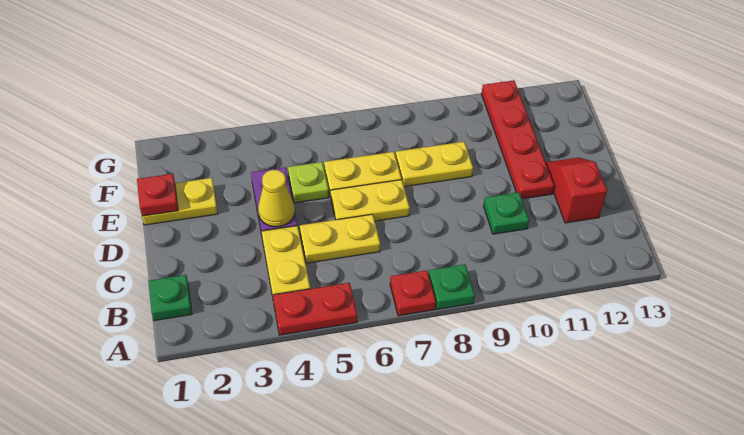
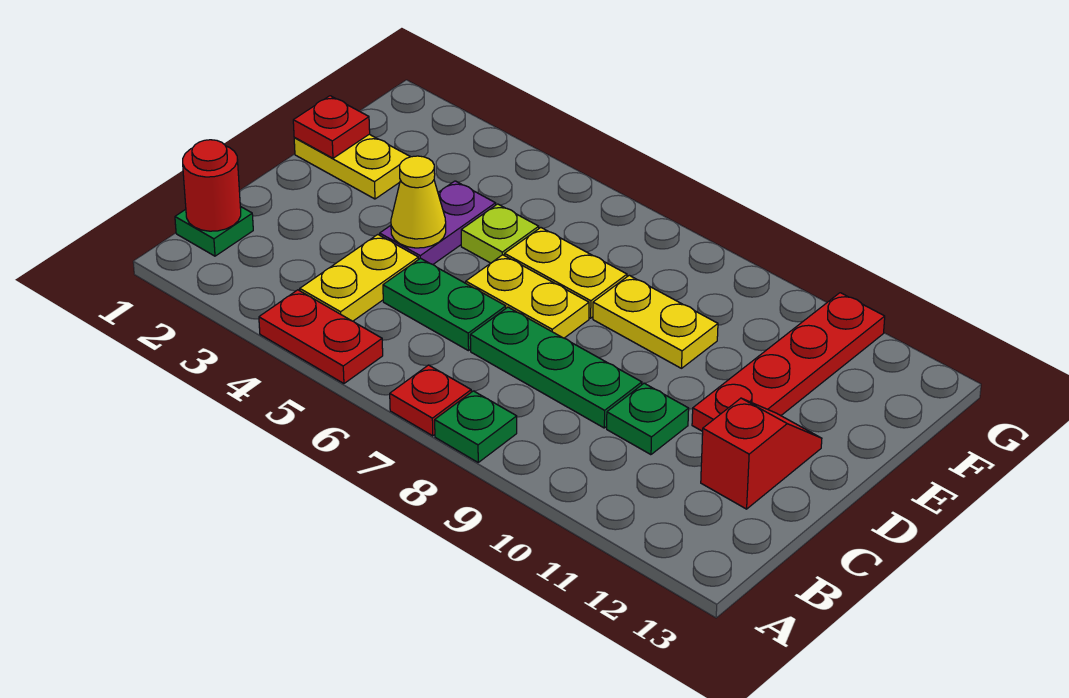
none -> red round brick B1 level 2
yellow plate C5:C6 level 1 -> green plate C5:C6 level 1
none -> green plate C7:C9 level 1

